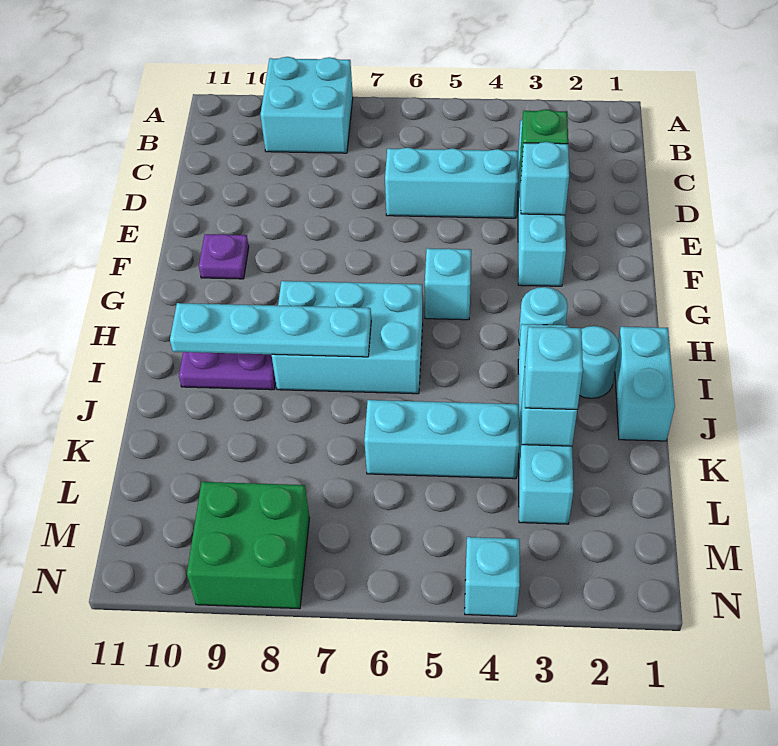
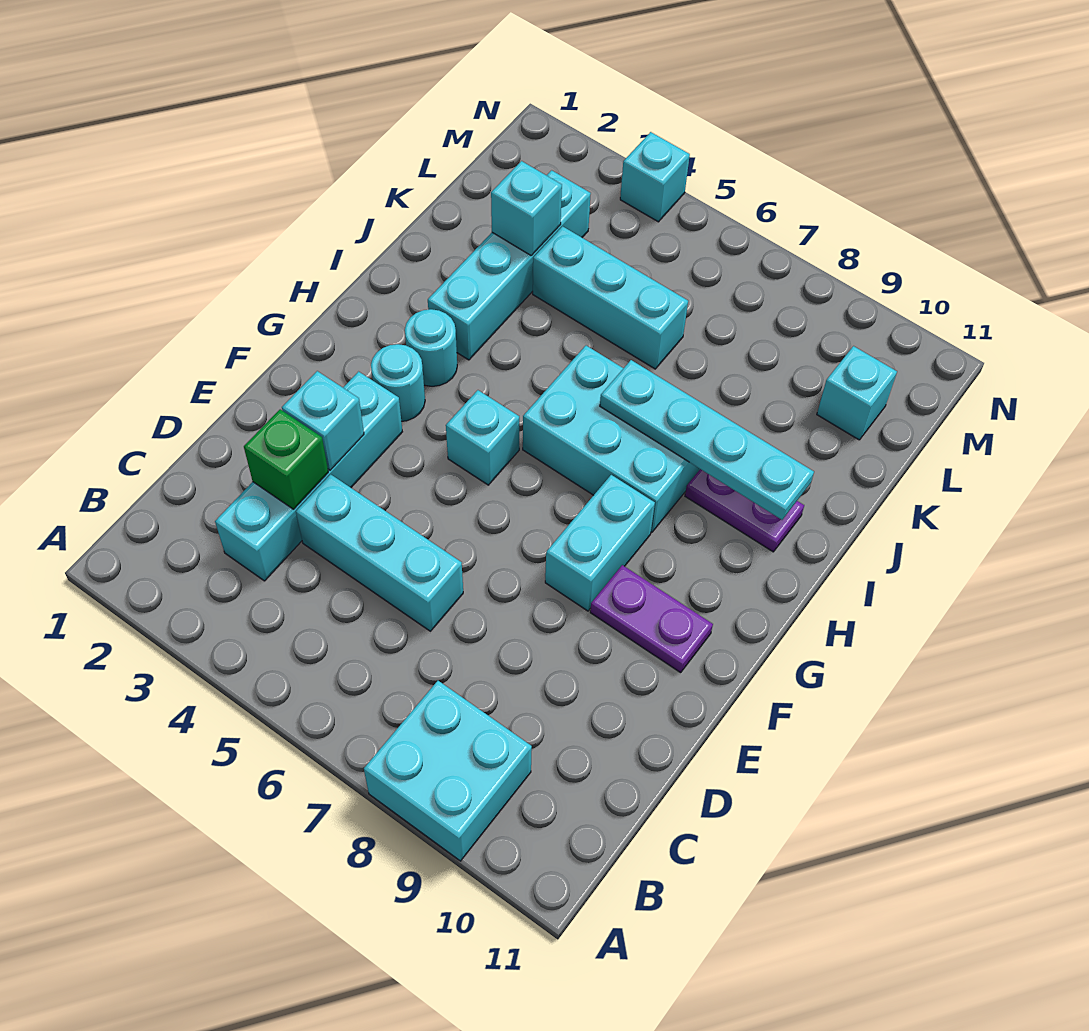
purple plate F10 level 1 -> purple plate F9:F10 level 1
cyan brick I1:J1 level 1 -> cyan brick F8:G8 level 1
cyan round brick I2 level 1 -> cyan round brick G3 level 1
cyan brick K3 level 3 -> cyan brick L10 level 1
green brick M8:N9 level 1 -> none

